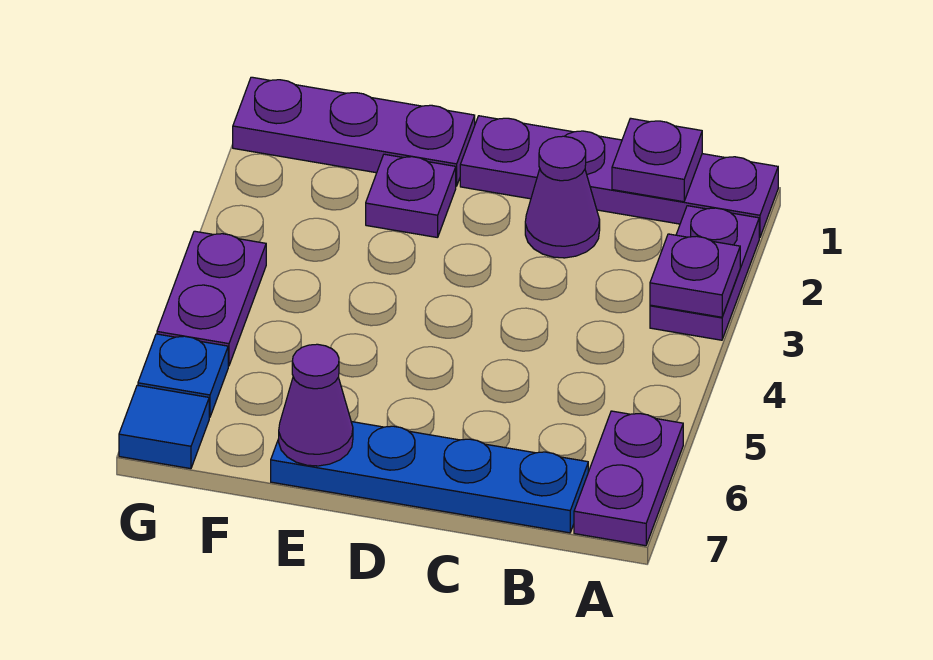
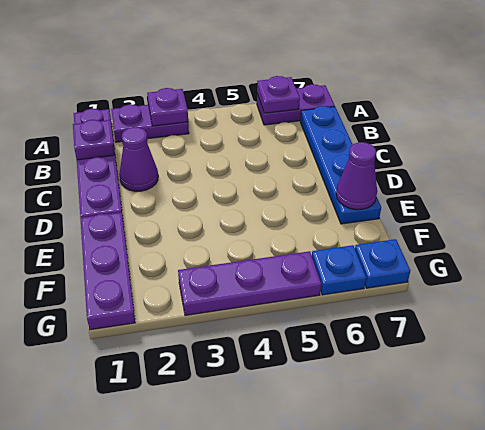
purple plate E2 level 1 -> purple plate A6 level 2
purple plate G4:G5 level 1 -> purple plate G3:G5 level 1
blue tile G7 level 1 -> blue plate G7 level 1

